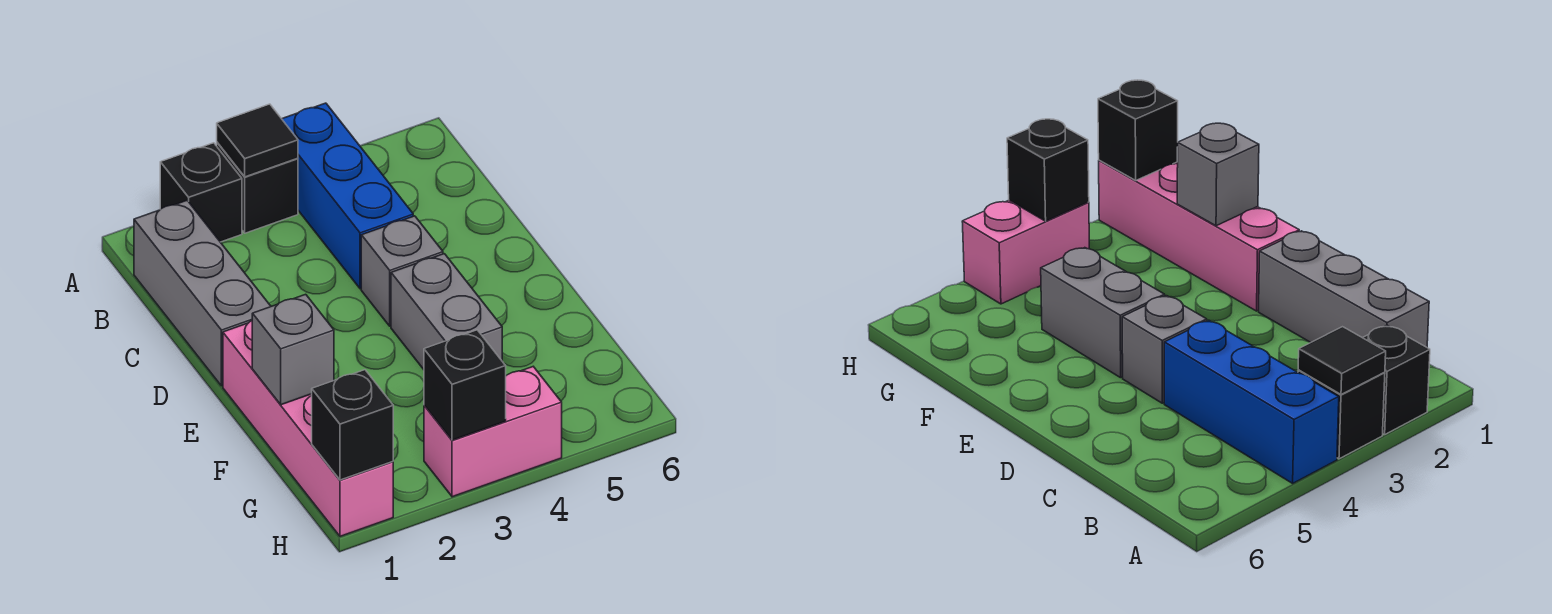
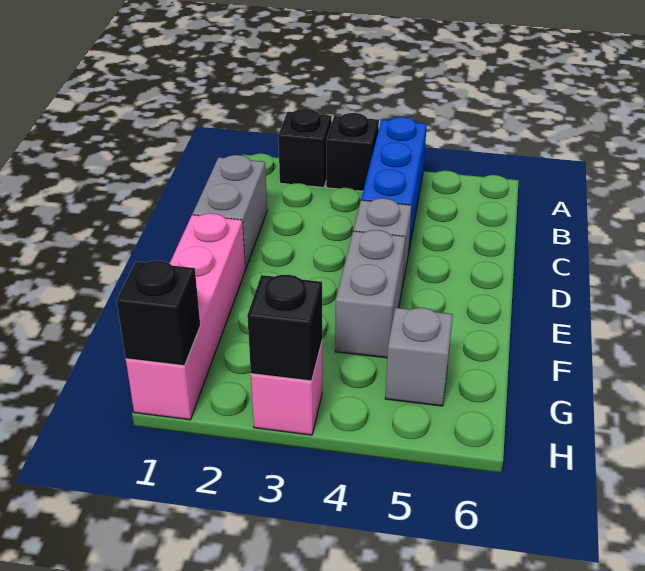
black tile A3 level 2 -> none
grey brick B1:D1 level 1 -> grey brick C1:D1 level 1
grey brick F1 level 2 -> grey brick G5 level 1
pink brick H3:H4 level 1 -> pink brick H3 level 1

